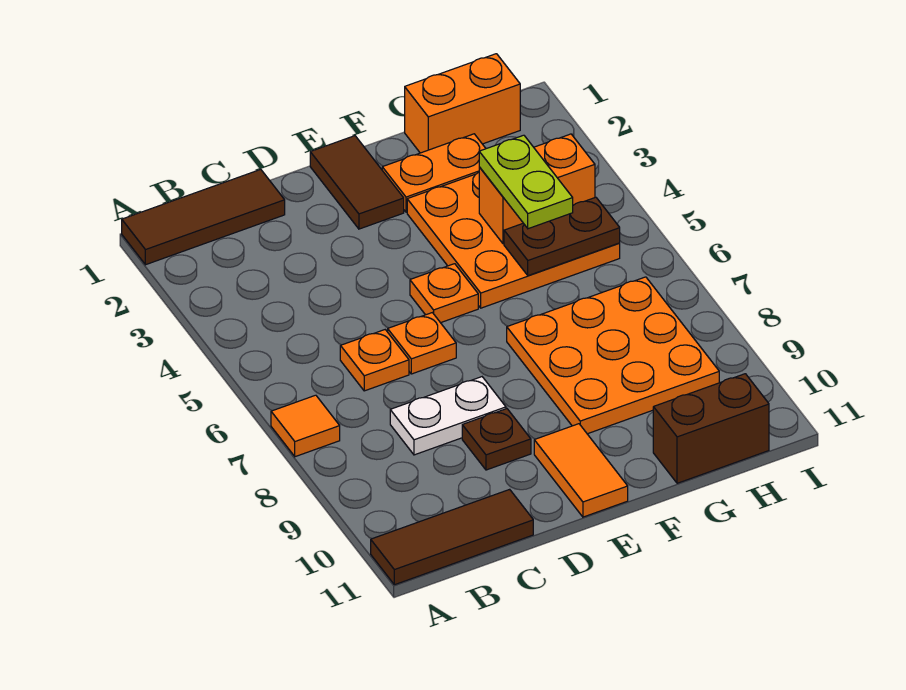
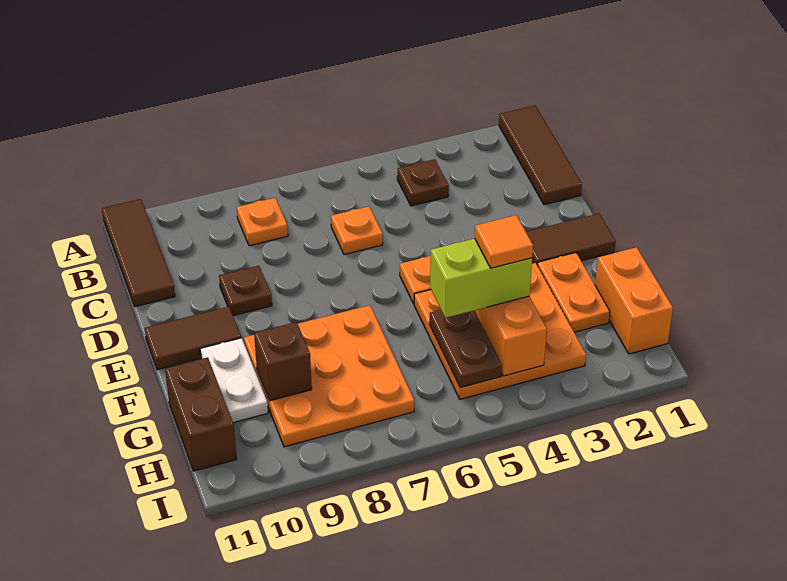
orange tile A7 level 1 -> orange tile G4 level 4
none -> brown plate B4 level 1
white plate C8:D8 level 1 -> white plate F10:G10 level 1
orange plate D6 level 1 -> orange plate B8 level 1
orange tile E10:E11 level 1 -> brown tile E10:E11 level 1
lime plate G4:G5 level 3 -> lime brick G4:G5 level 3
none -> brown brick G9 level 2

